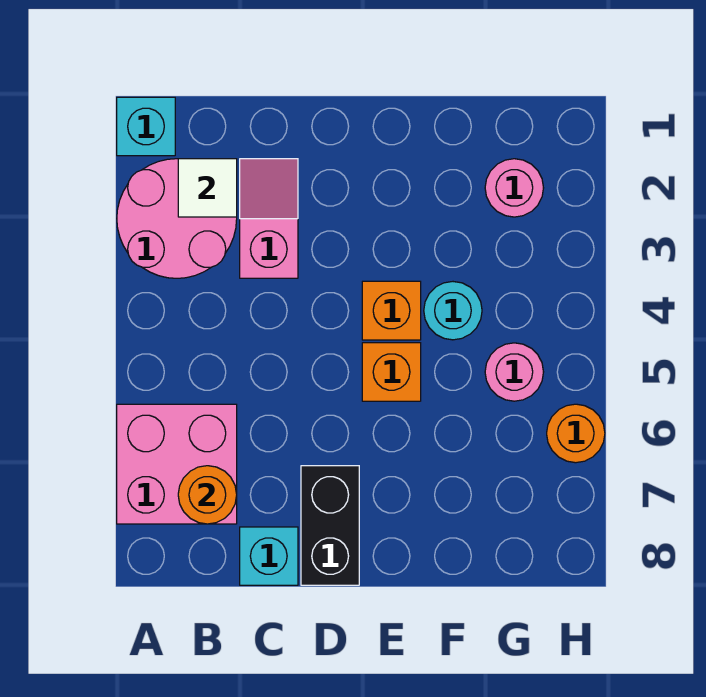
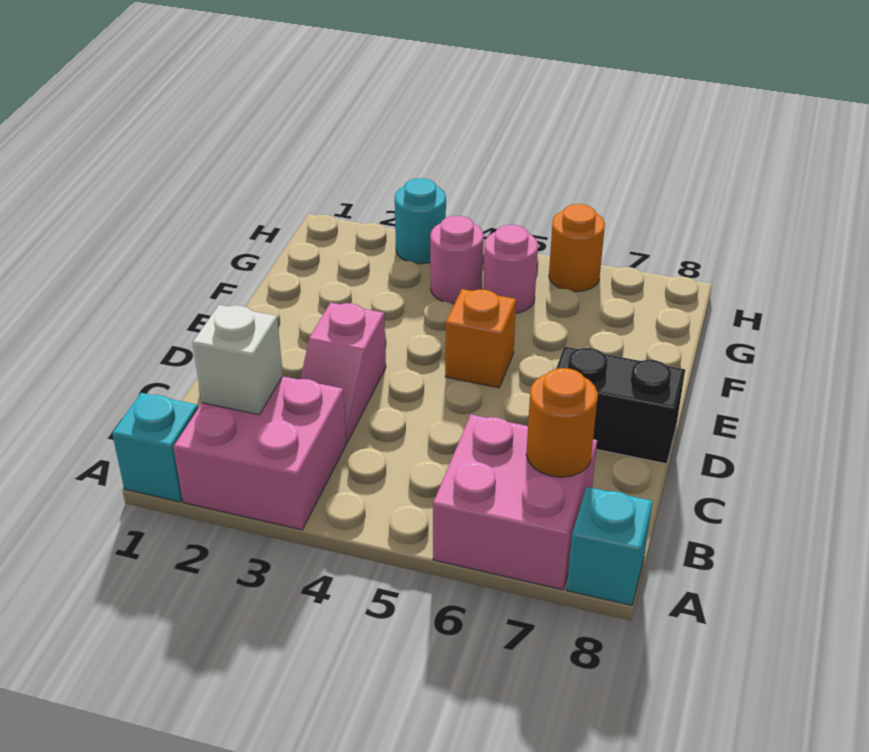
pink round brick A2:B3 level 1 -> pink brick A2:B3 level 1
white tile B2 level 2 -> white brick B2 level 2
pink slope C2:C3 level 1 top 3 -> pink slope C3:D3 level 1 top D
cyan brick C8 level 1 -> cyan brick A8 level 1
orange brick E4 level 1 -> none
cyan round brick F4 level 1 -> cyan round brick H3 level 1
pink round brick G2 level 1 -> pink round brick G4 level 1

